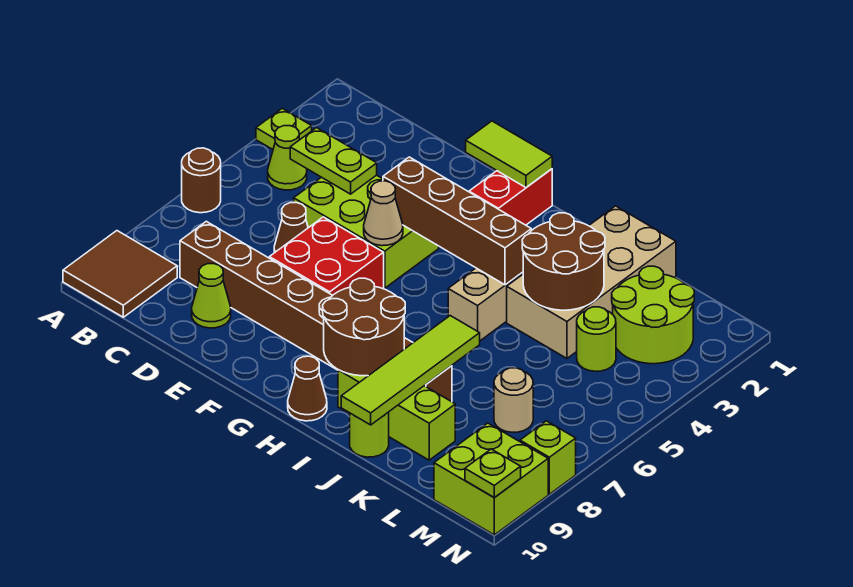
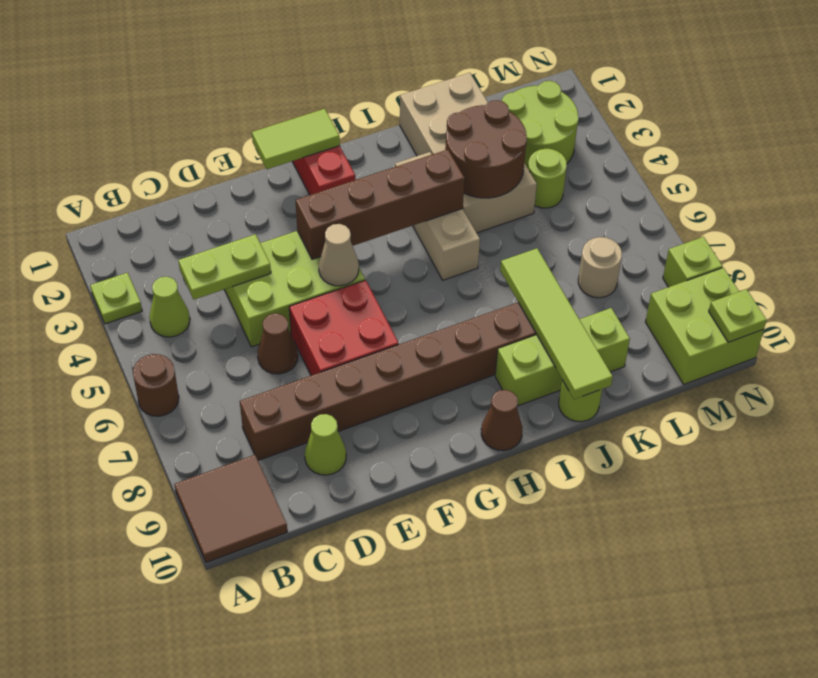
brown round brick H8:I9 level 2 -> none

